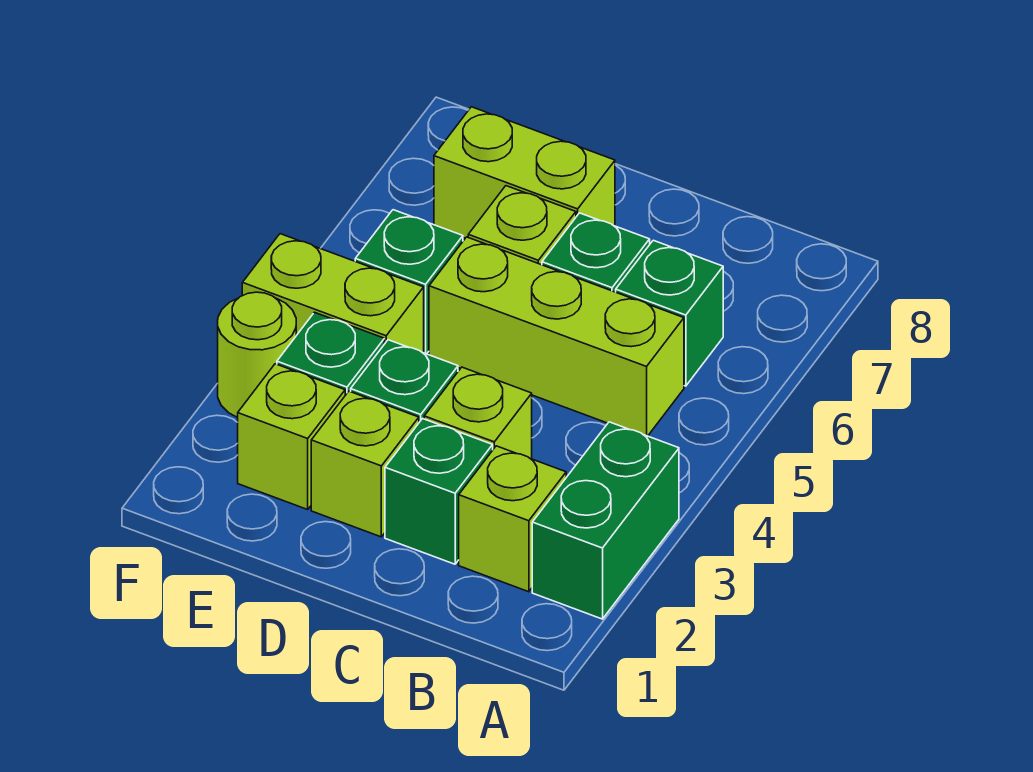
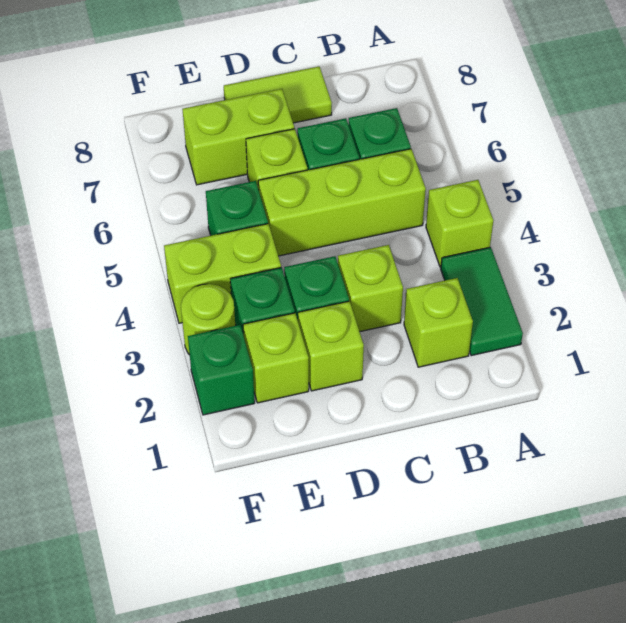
green brick A2:A3 level 1 -> green tile A2:A3 level 1
none -> lime brick A4 level 1
green brick C2 level 1 -> green brick F2 level 1
none -> lime tile C8:D8 level 1

